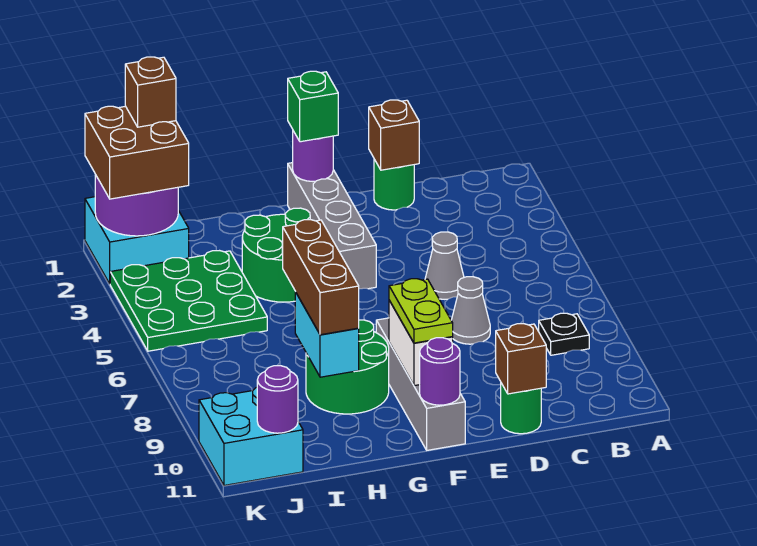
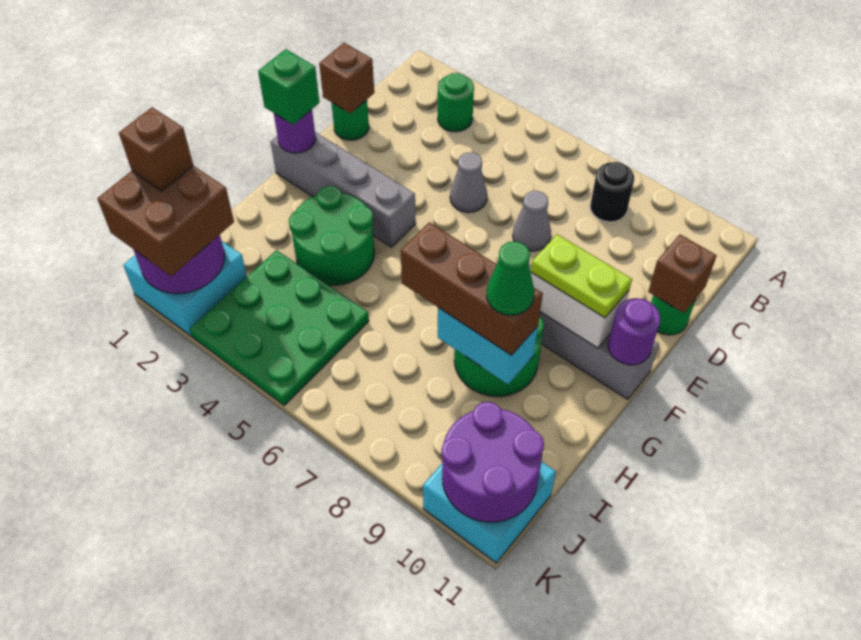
none -> green round brick B3 level 1
black plate B8 level 1 -> black round brick B8 level 1
none -> green cone H9 level 4
purple round brick J11 level 2 -> purple round brick J10:K11 level 2

